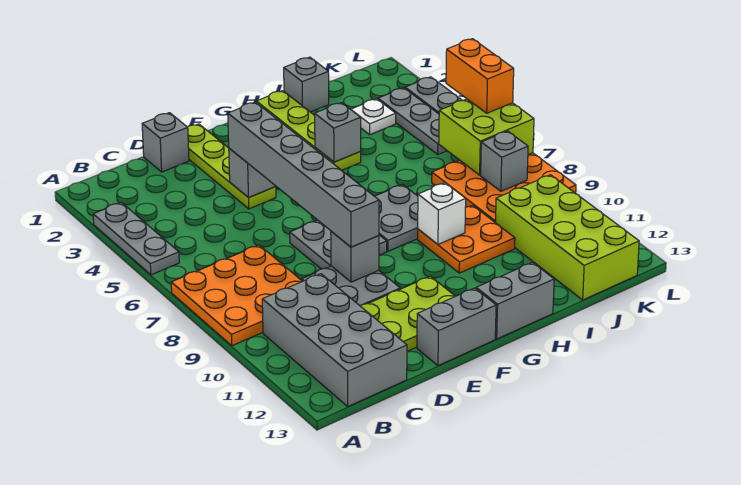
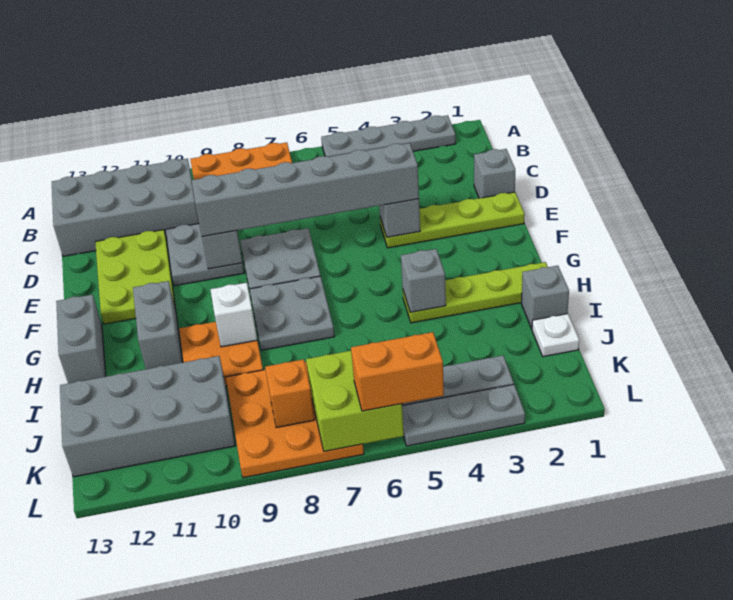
grey plate A3:A5 level 1 -> grey plate A2:A5 level 1
grey brick E13:F13 level 1 -> grey brick G11:H11 level 1
white plate J3 level 1 -> white plate J1 level 1
lime brick J10:K13 level 1 -> grey brick J10:K13 level 1
grey brick K8 level 2 -> orange brick K8 level 2

